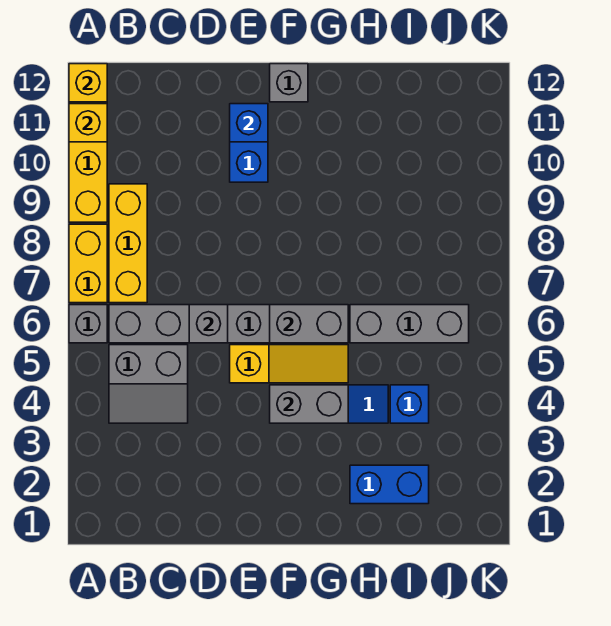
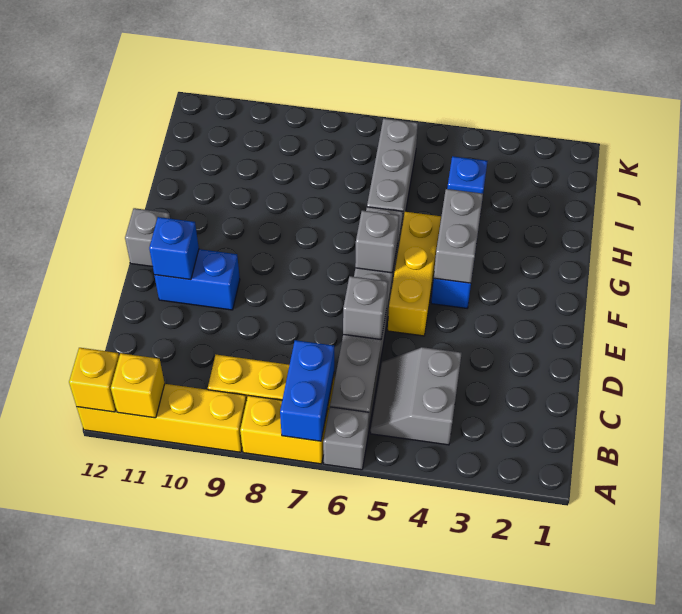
grey slope B4:C5 level 1 top 5 -> grey slope B4:C5 level 1 top 4
yellow slope E5:G5 level 1 top E -> yellow brick E5:G5 level 1
grey brick F6:G6 level 2 -> grey brick F6 level 2
blue brick H2:I2 level 1 -> blue brick A7:B7 level 2

